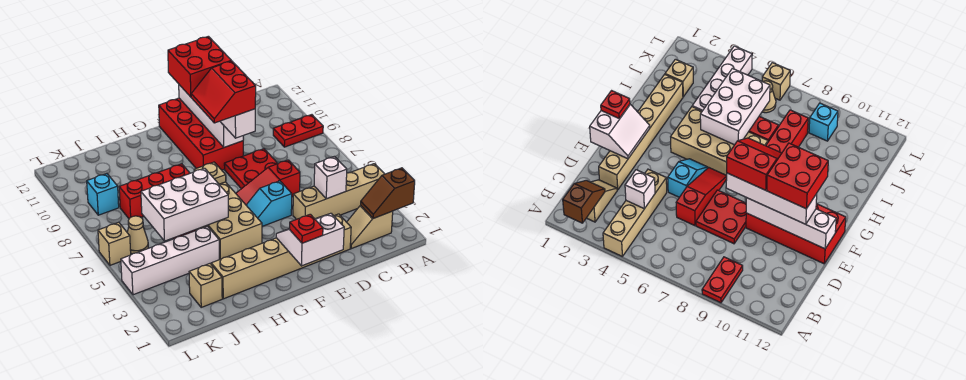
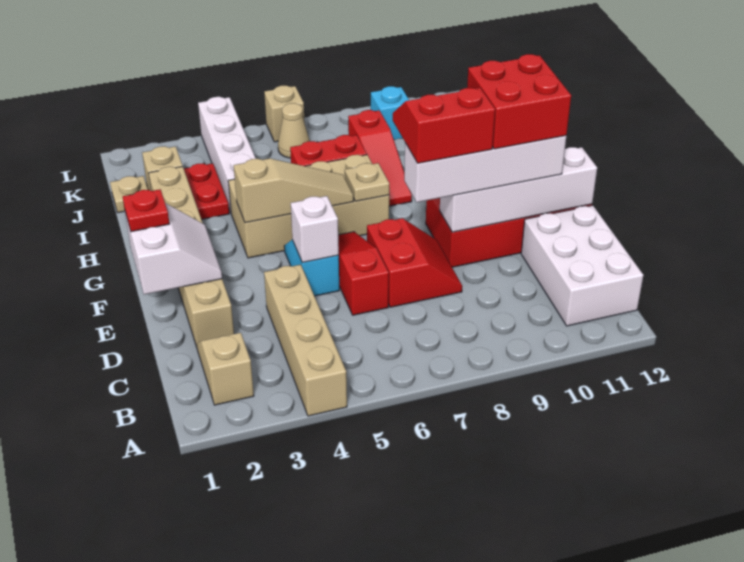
brown slope A2:B2 level 2 top A -> none
red plate A9:B9 level 1 -> red plate I3:J3 level 1
white brick C4 level 2 -> white brick E5 level 2
red plate D7:E8 level 1 -> red slope D7:E8 level 1 top 7
none -> tan slope G4:G6 level 2 top 4
white brick H5:J6 level 2 -> white brick B11:D12 level 1
red brick H8:J8 level 1 -> red slope H8:J8 level 1 top J
none -> tan plate J1 level 1

